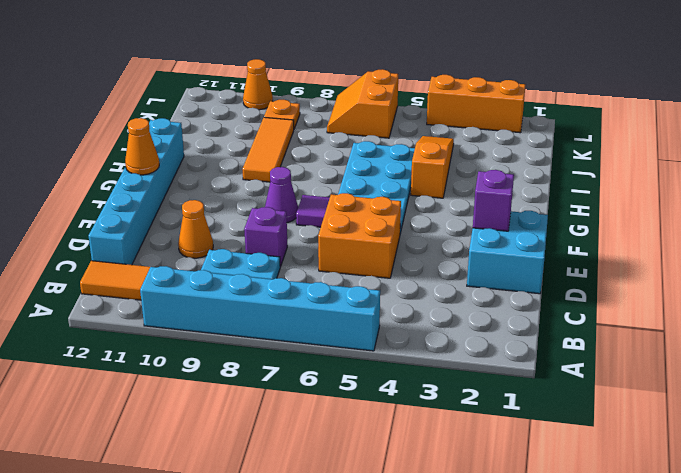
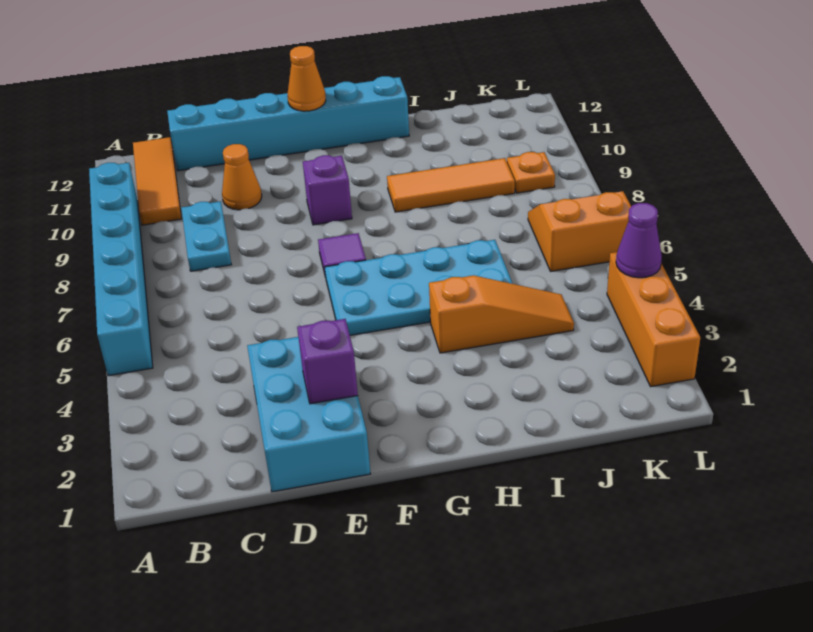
cyan brick D1:E2 level 1 -> cyan brick D1:E3 level 1
orange brick D5:E6 level 1 -> none
purple brick D8 level 1 -> purple brick F9 level 1
purple cone F8 level 1 -> purple cone L4 level 2
orange cone L10 level 1 -> none

